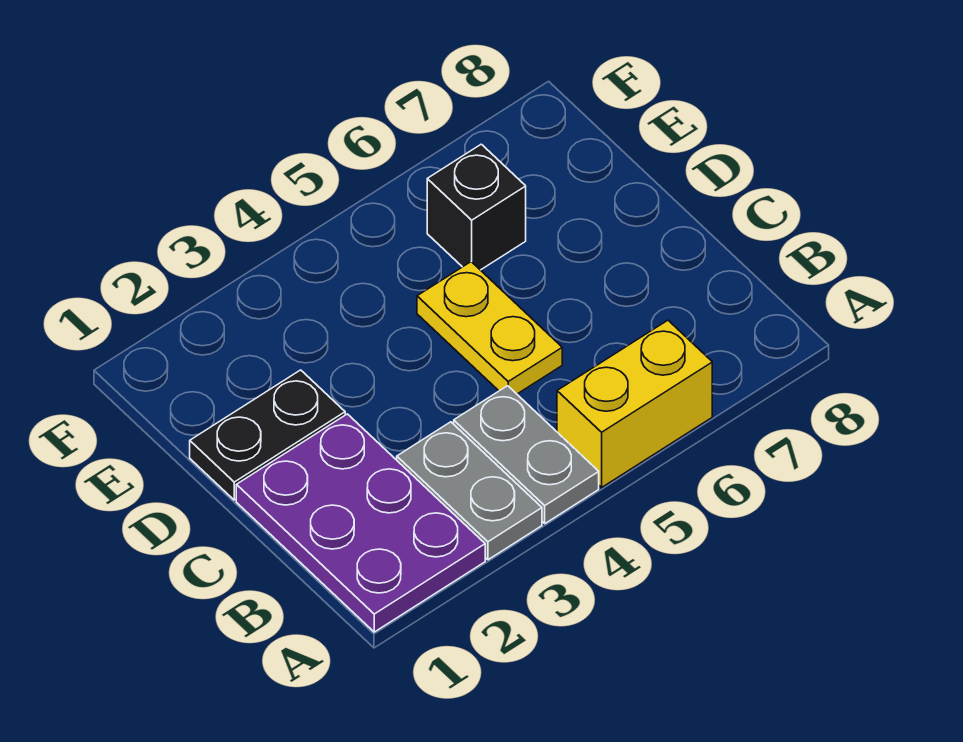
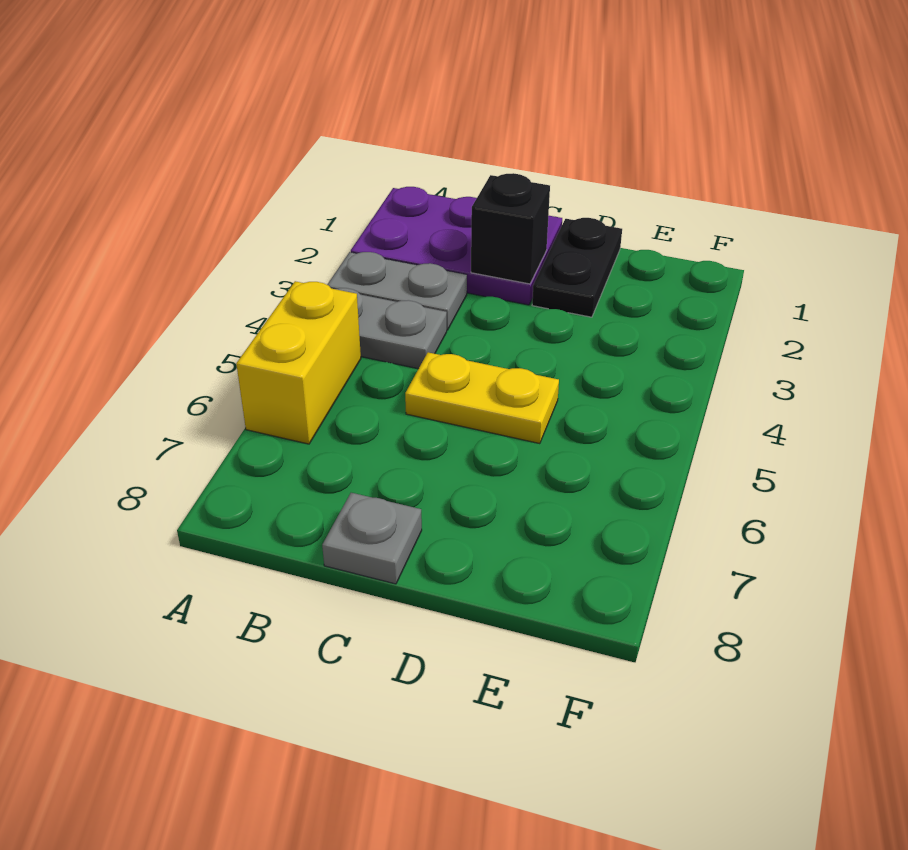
none -> grey plate C8 level 1
black brick E6 level 1 -> black brick C2 level 2

